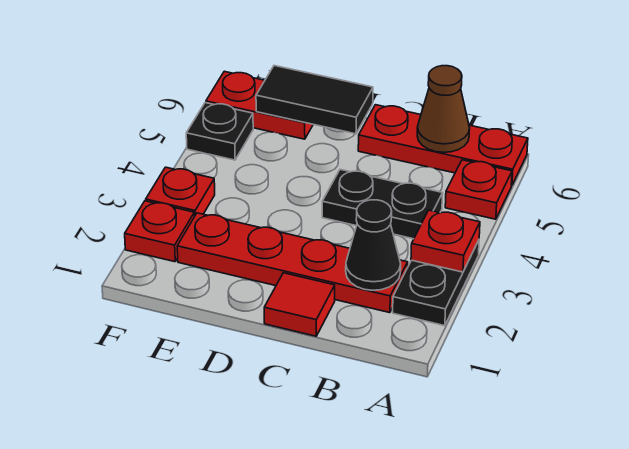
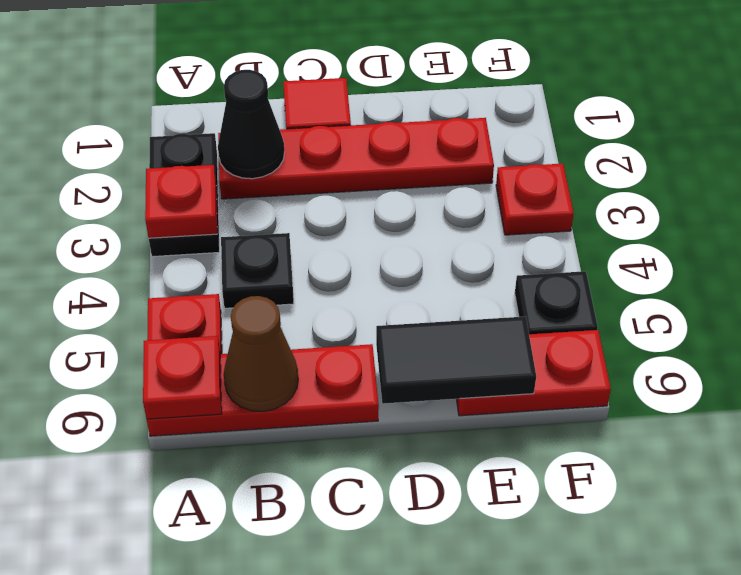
black plate B4:C4 level 1 -> black plate B4 level 1
red plate F2 level 1 -> red plate A6 level 2

